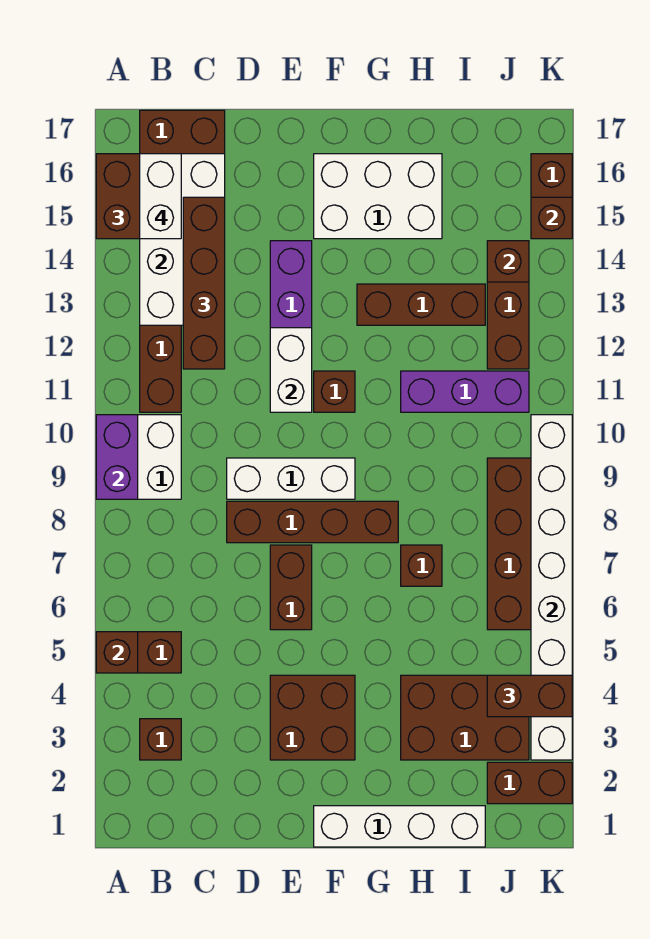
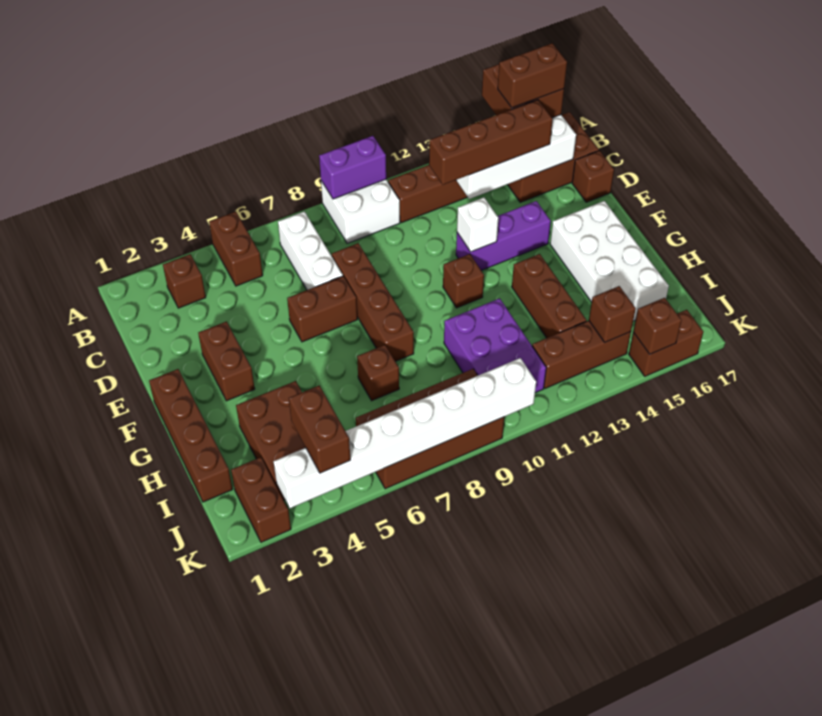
brown brick A5 level 2 -> brown brick D17 level 1
white brick B15:B16 level 4 -> brown brick B15:B16 level 4
white brick D9:F9 level 1 -> white brick B7:D7 level 1
brown brick E3:F4 level 1 -> brown brick E3:F3 level 1
white brick E11:E12 level 2 -> white brick E12 level 2
white brick F1:I1 level 1 -> brown brick F1:I1 level 1
white brick F15:H16 level 1 -> white brick F15:I16 level 1
purple brick H11:J11 level 1 -> purple brick H10:J11 level 1

